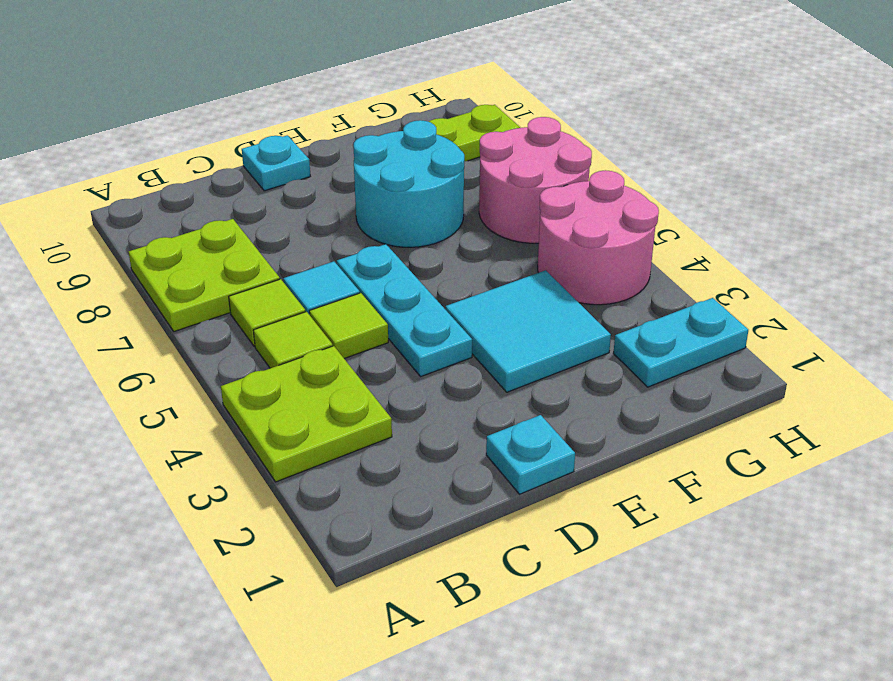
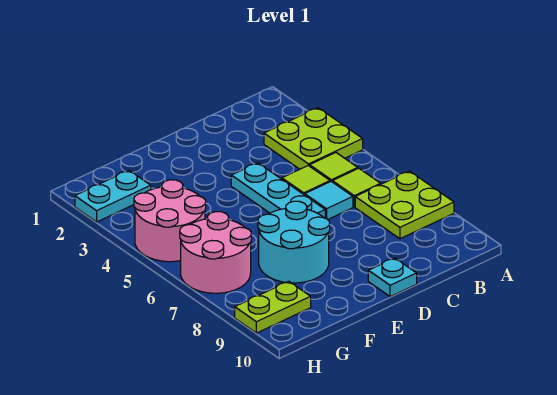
cyan plate D1 level 1 -> none
cyan tile E3:F4 level 1 -> none

